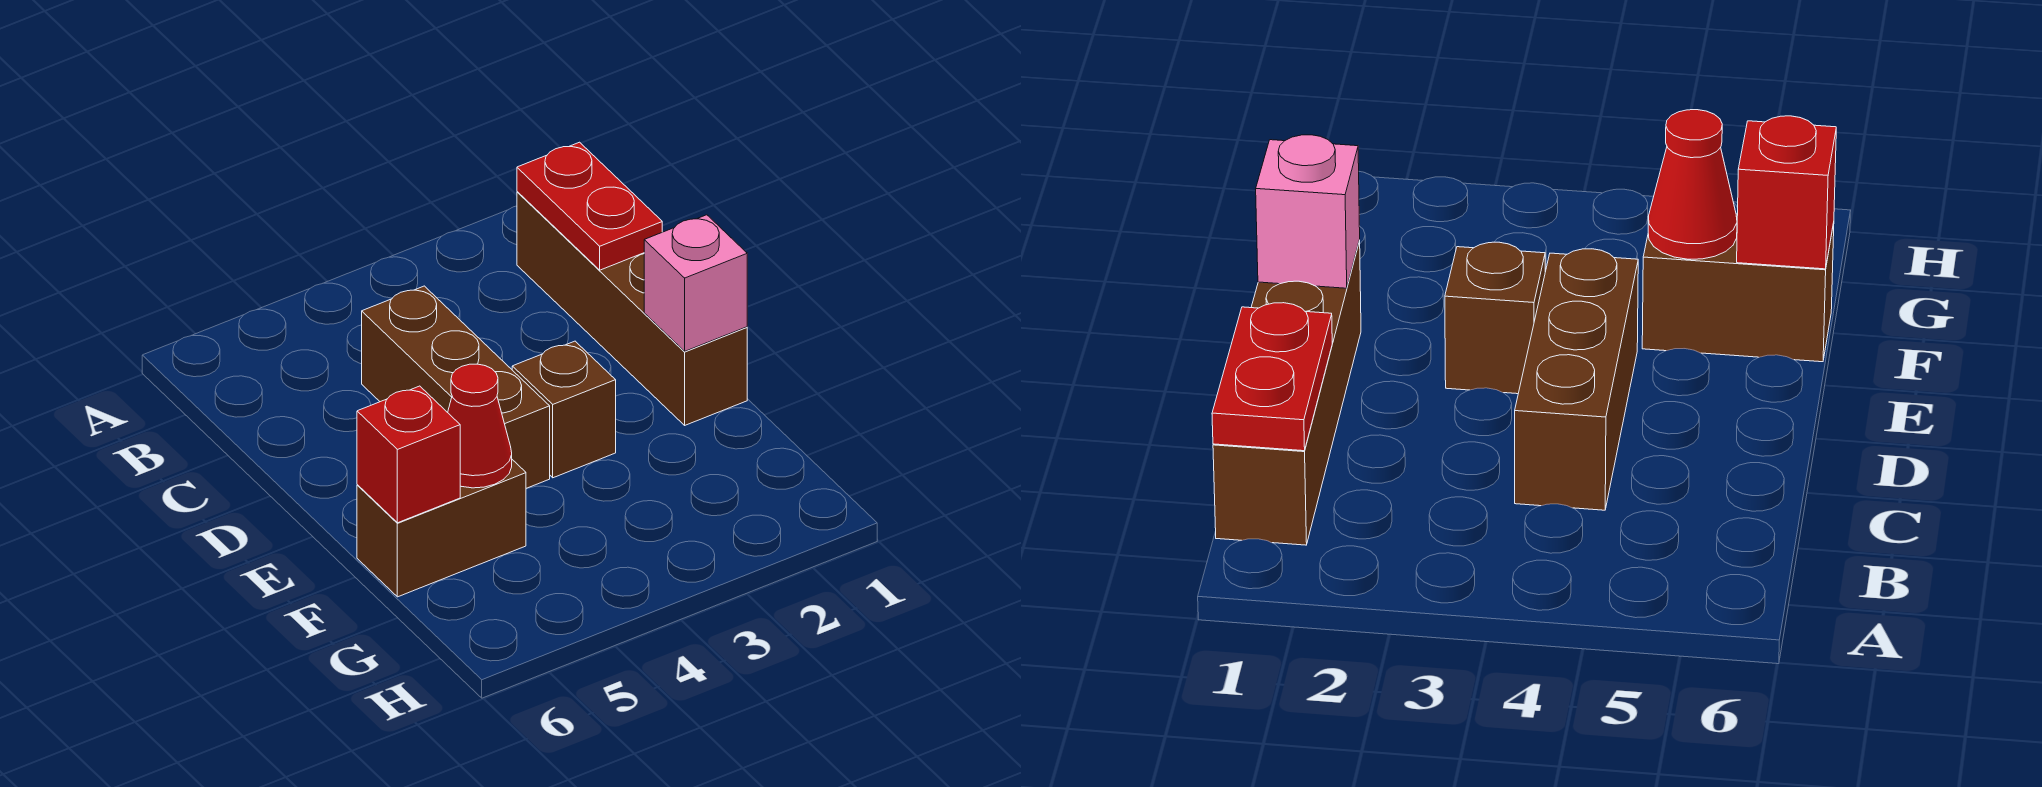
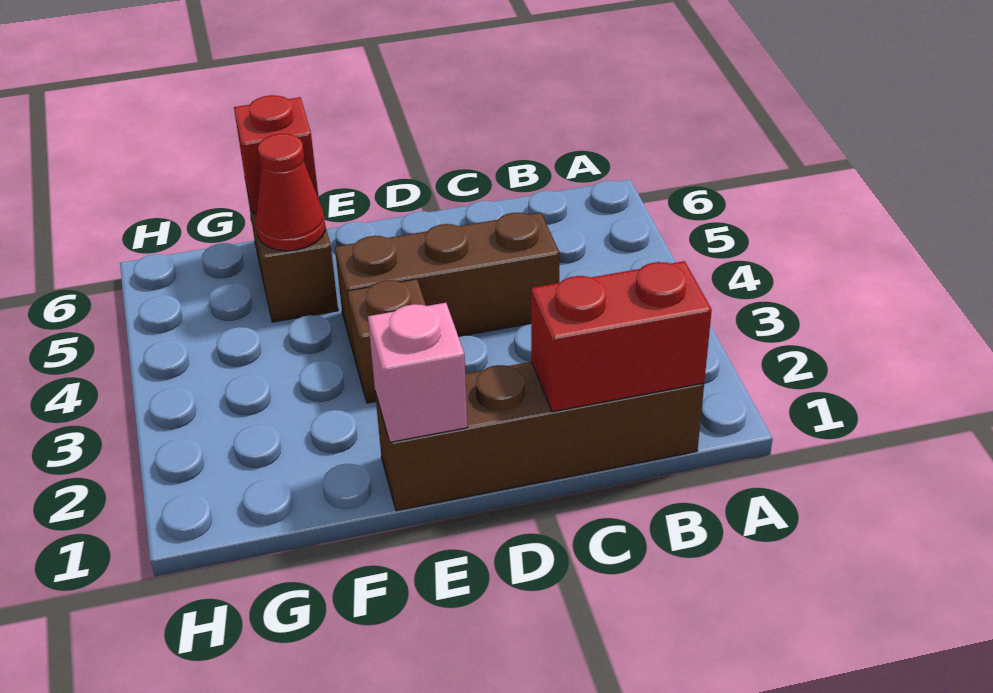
red plate B1:C1 level 2 -> red brick B1:C1 level 2

